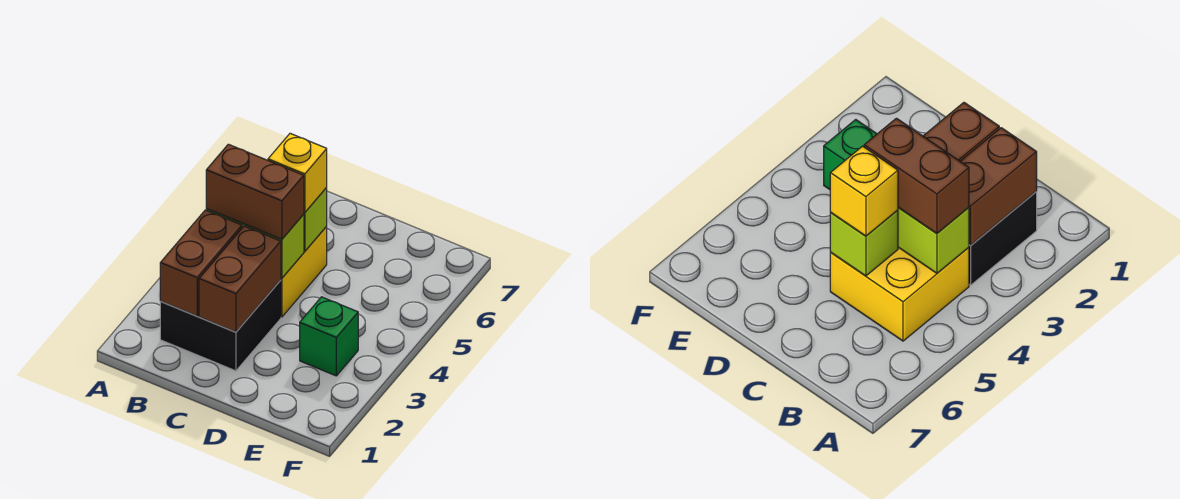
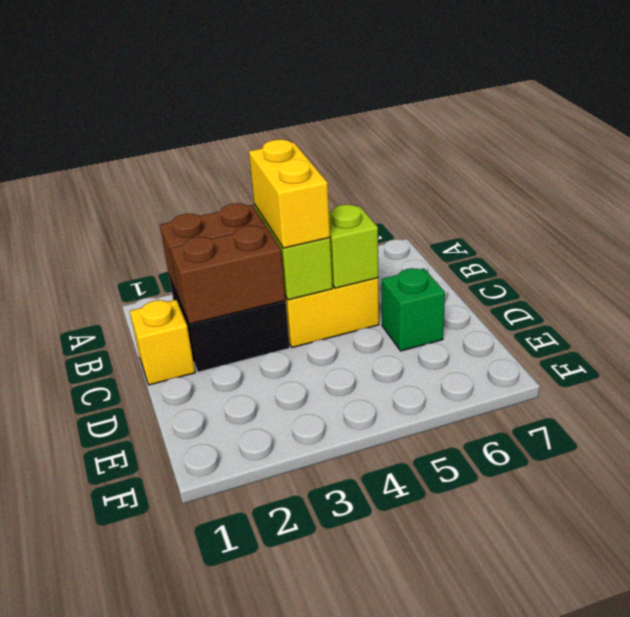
brown brick B4:C4 level 3 -> yellow brick B4:C4 level 3
yellow brick C5 level 3 -> yellow brick C1 level 1
green brick E3 level 1 -> green brick D6 level 1

